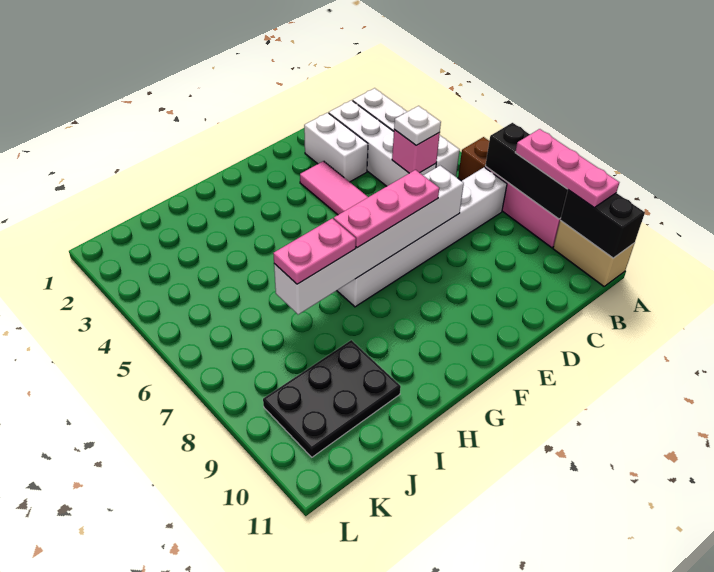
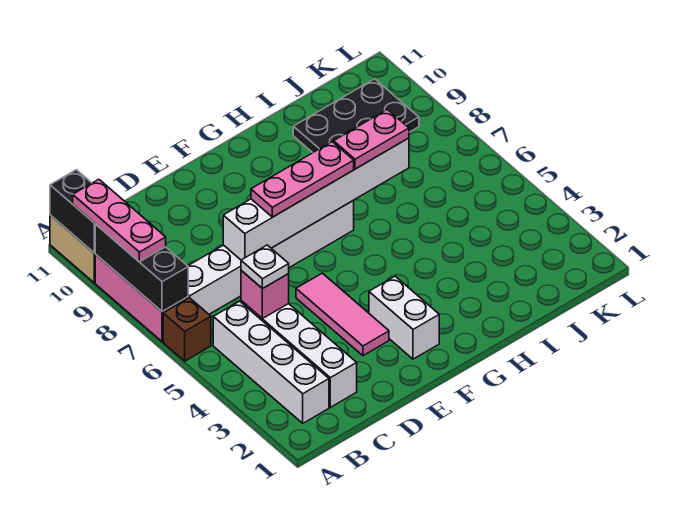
white brick D2:D3 level 1 -> white brick F2:F3 level 1

